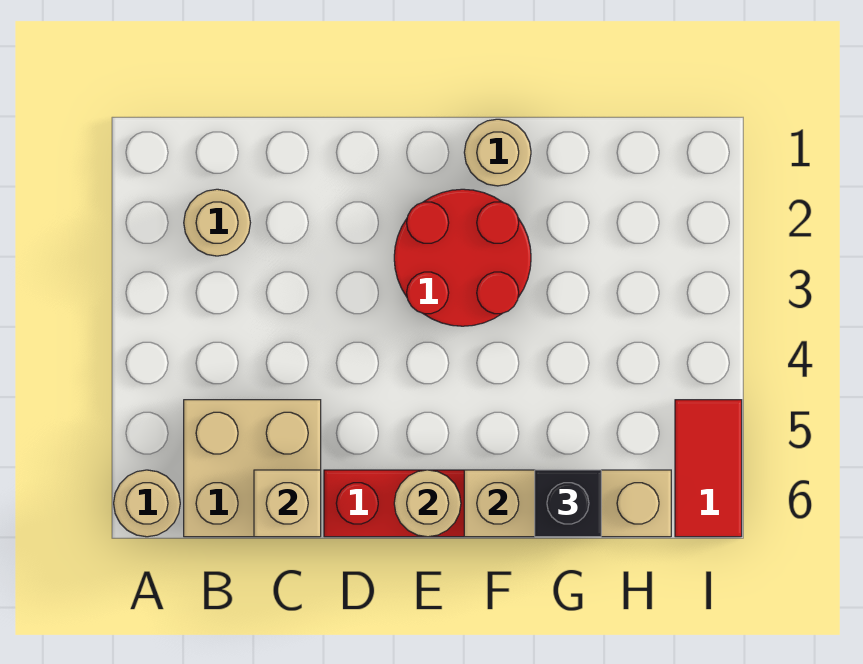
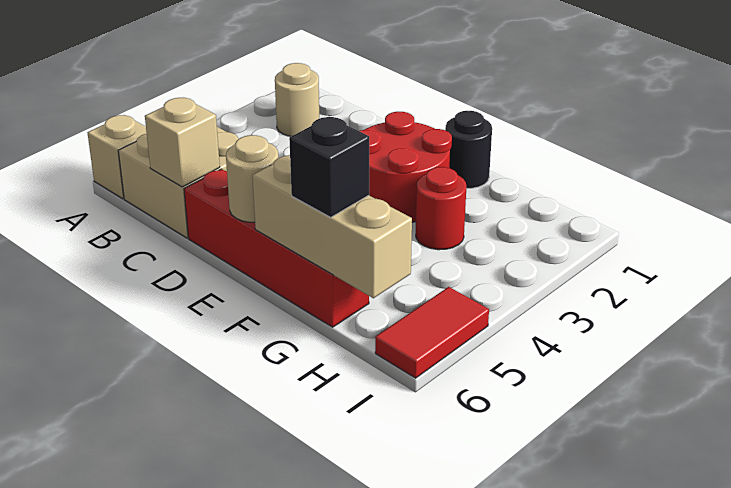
tan round brick A6 level 1 -> tan brick A6 level 1
tan round brick F1 level 1 -> black round brick F1 level 1
none -> red round brick G3 level 1

